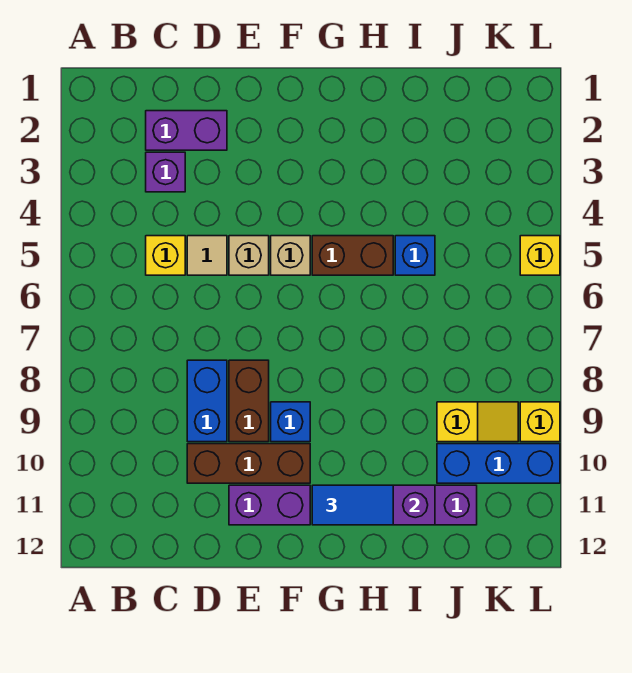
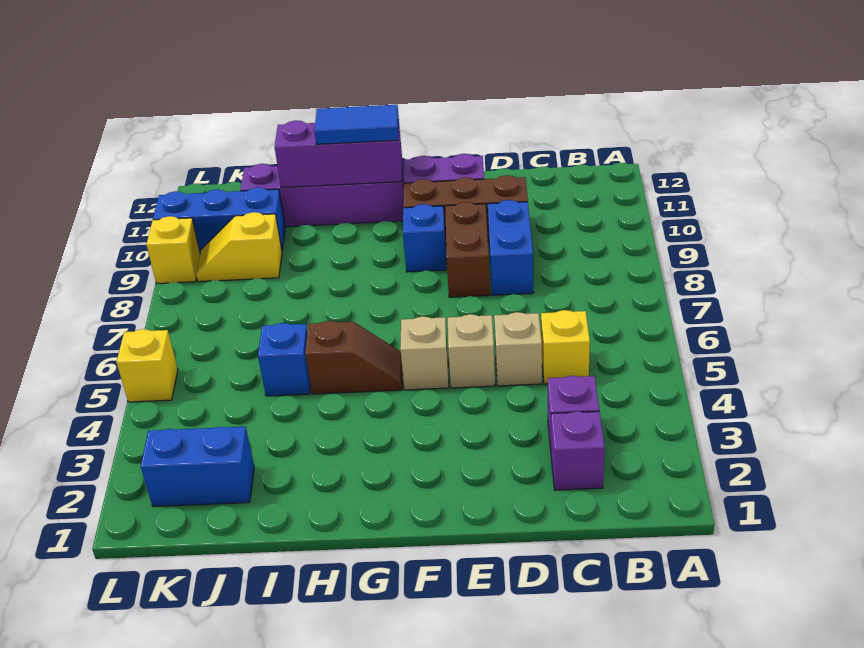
purple brick C2:D2 level 1 -> purple brick C2 level 1
tan tile D5 level 1 -> tan brick D5 level 1
brown brick G5:H5 level 1 -> brown slope G5:H5 level 1 top H
none -> blue brick J2:K2 level 1

